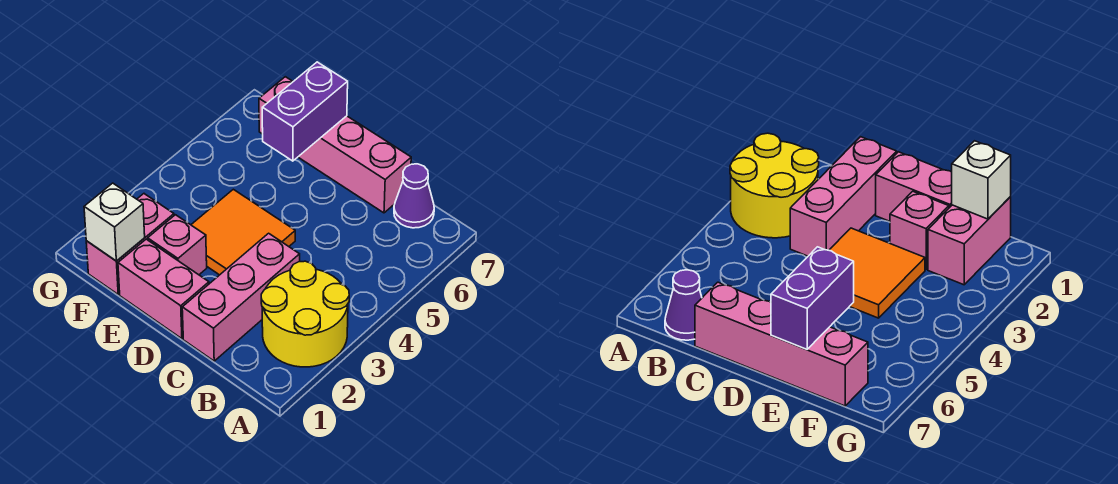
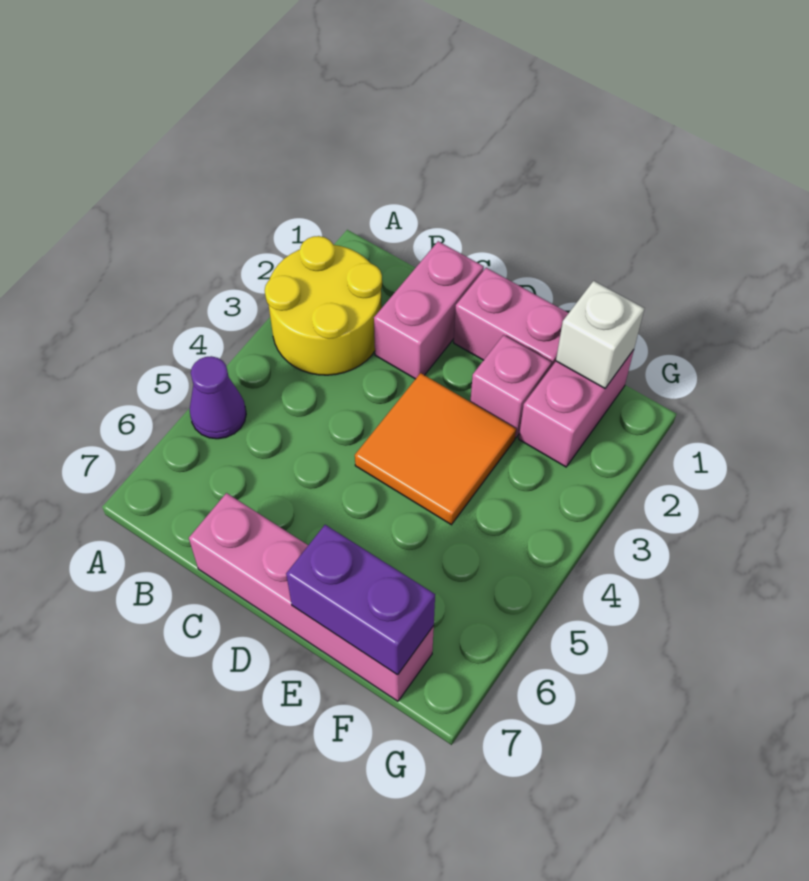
purple cone B7 level 1 -> purple cone A5 level 1
pink brick C1:C3 level 1 -> pink brick C1:C2 level 1
purple brick E6:E7 level 2 -> purple brick E7:F7 level 2

